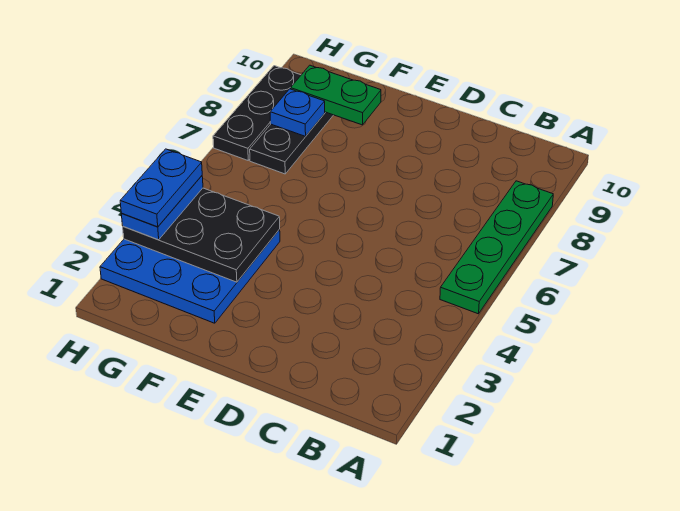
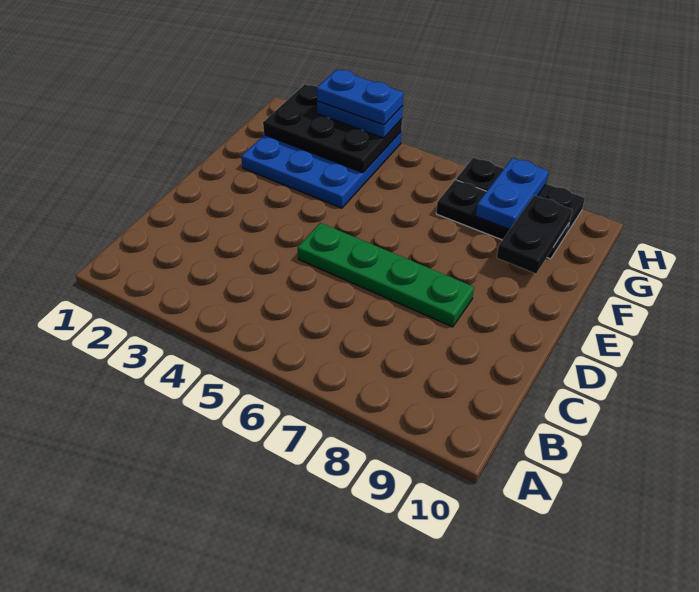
green plate A5:A8 level 1 -> green plate D5:D8 level 1
black plate F3:H4 level 2 -> black plate G2:H4 level 2
green plate F9:G9 level 2 -> black plate F9:G9 level 2
blue plate G8 level 2 -> blue plate G8:H8 level 2

